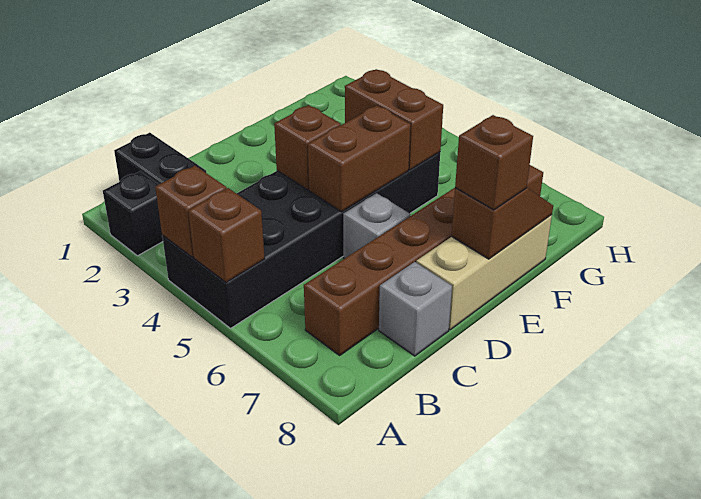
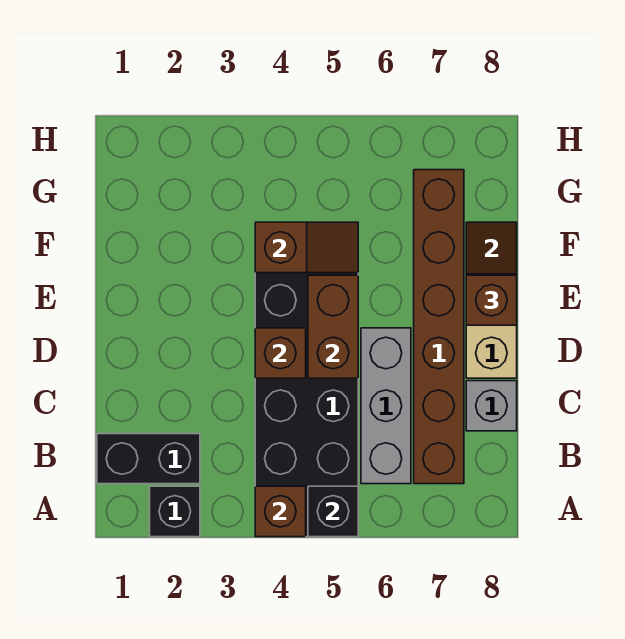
brown brick A5 level 2 -> black brick A5 level 2
grey brick D6 level 1 -> grey brick B6:D6 level 1
brown brick F4:F5 level 2 -> brown slope F4:F5 level 2 top 4

